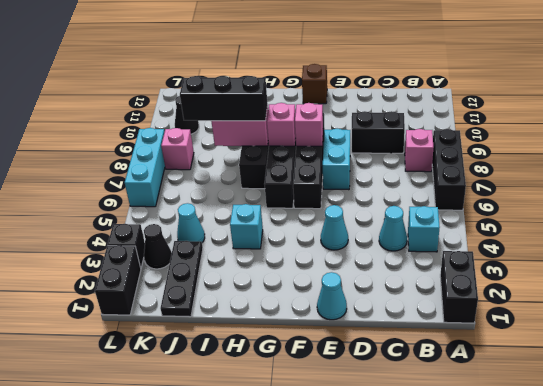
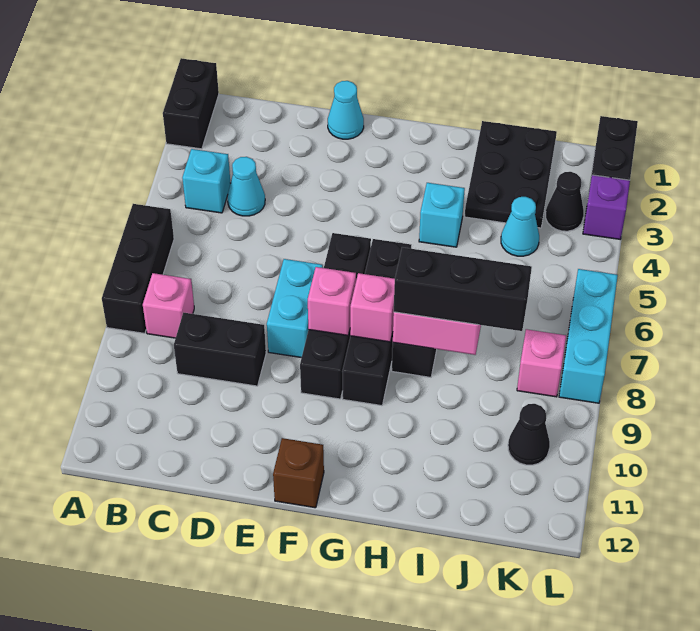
cyan cone E4 level 1 -> none
black plate J1:J3 level 1 -> black plate I1:J3 level 1
black brick L3 level 1 -> purple brick L3 level 1

